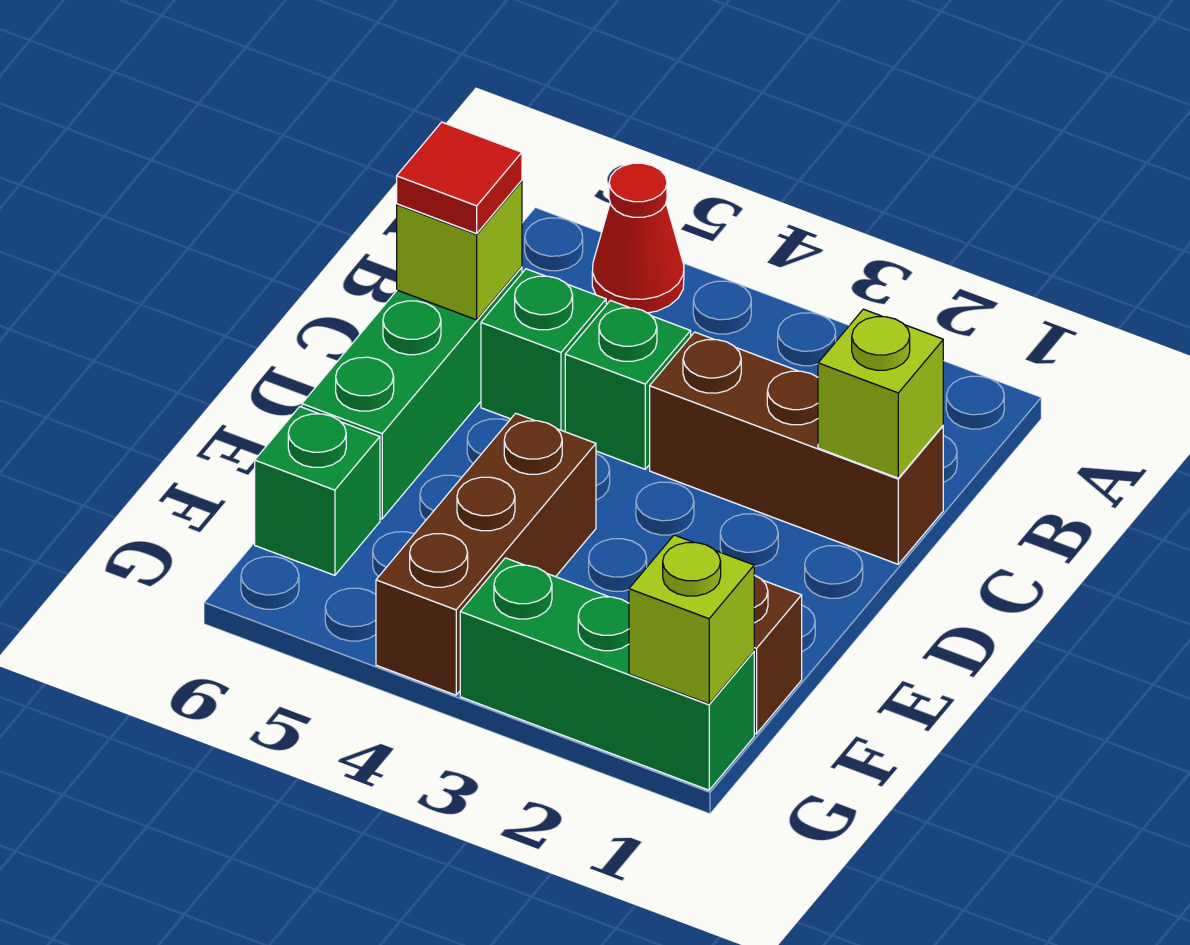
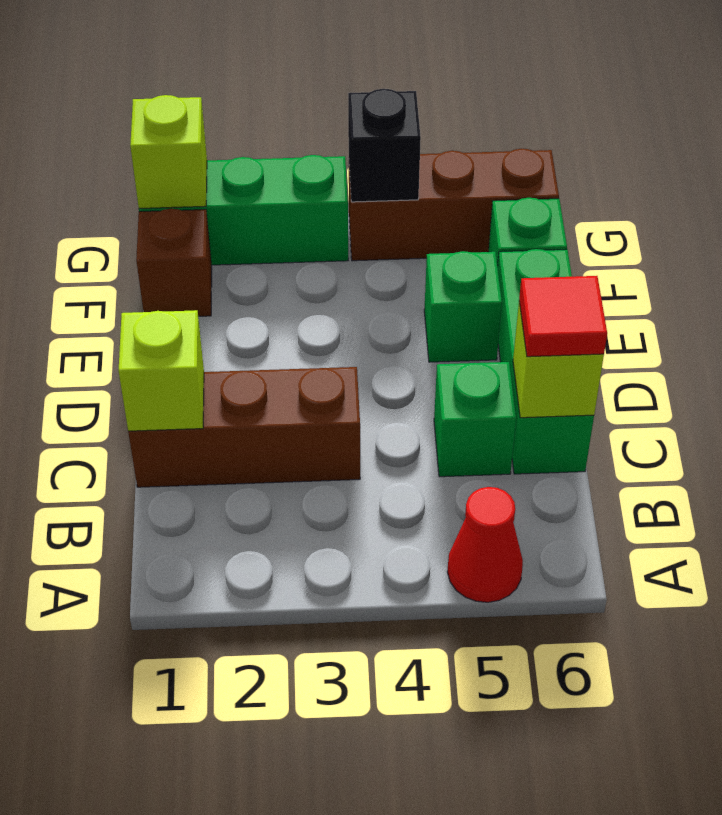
green brick C4 level 1 -> green brick E5 level 1
brown brick E4:G4 level 1 -> brown brick G4:G6 level 1
none -> black brick G4 level 2

